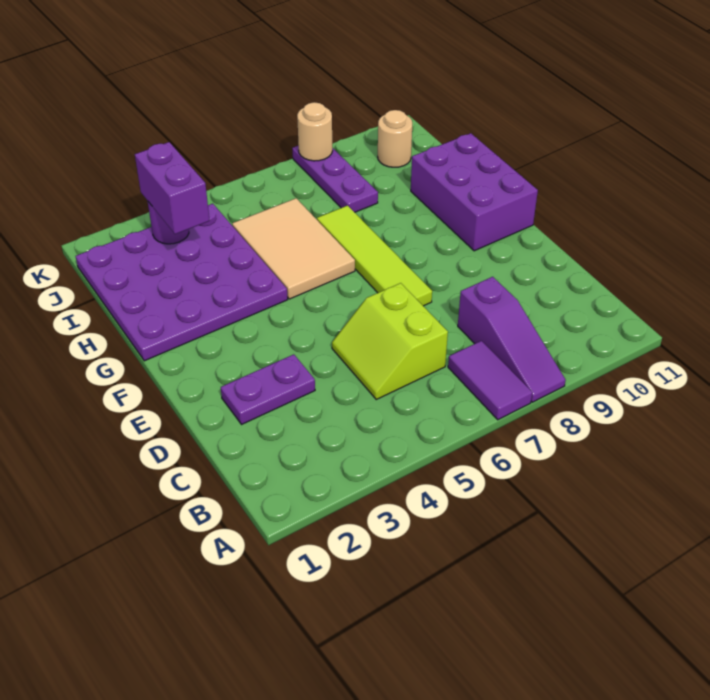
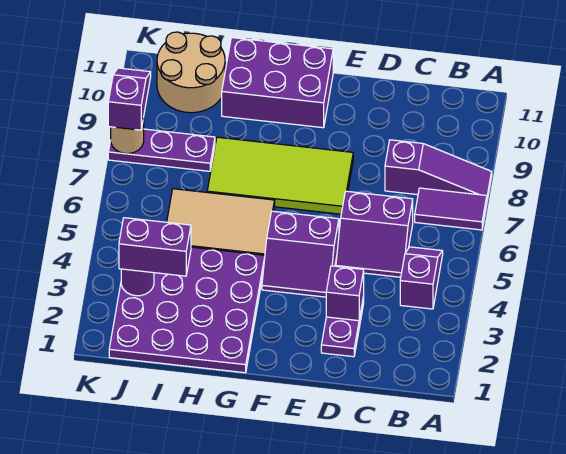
none -> purple slope B4:B5 level 1 top 4
lime slope C5:D6 level 1 top 6 -> purple slope C5:D6 level 1 top 6
none -> purple brick D3 level 2
none -> purple slope E4:F5 level 1 top 5
lime tile E7:H7 level 1 -> lime tile E7:H8 level 1
tan round brick J10 level 1 -> tan round brick I10:J11 level 1
none -> purple slope K8:K9 level 3 top 8

